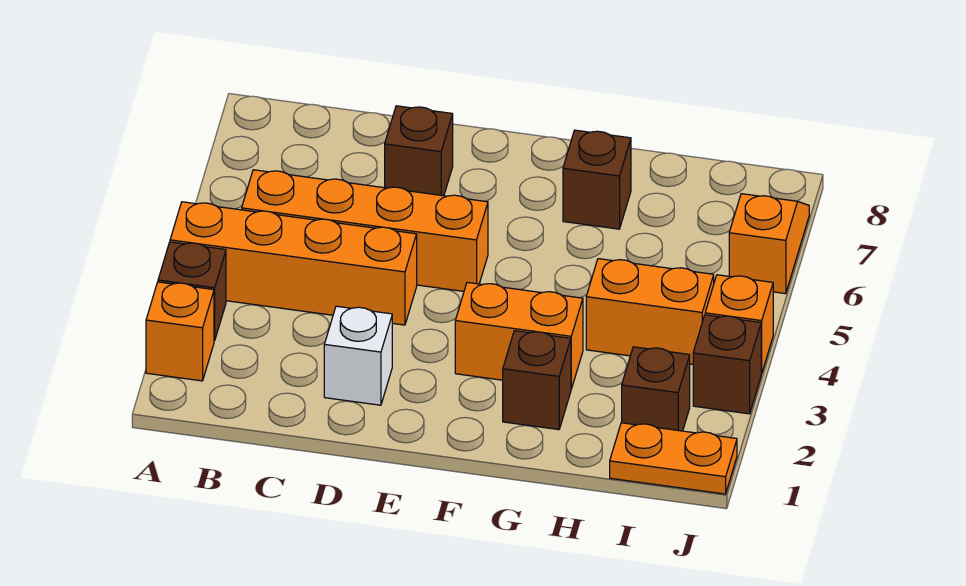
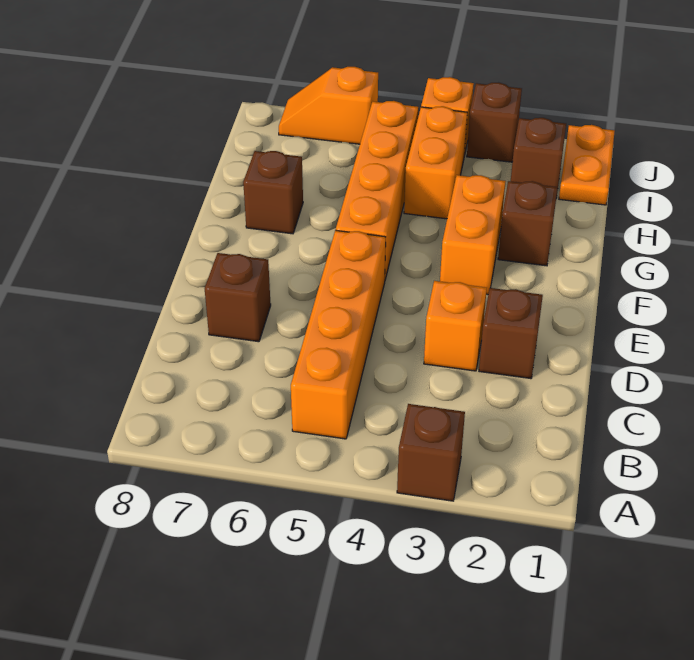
orange brick A2 level 1 -> orange brick D3 level 1
orange brick A4:D4 level 1 -> orange brick F5:I5 level 1
white brick D2 level 1 -> brown brick D2 level 1

